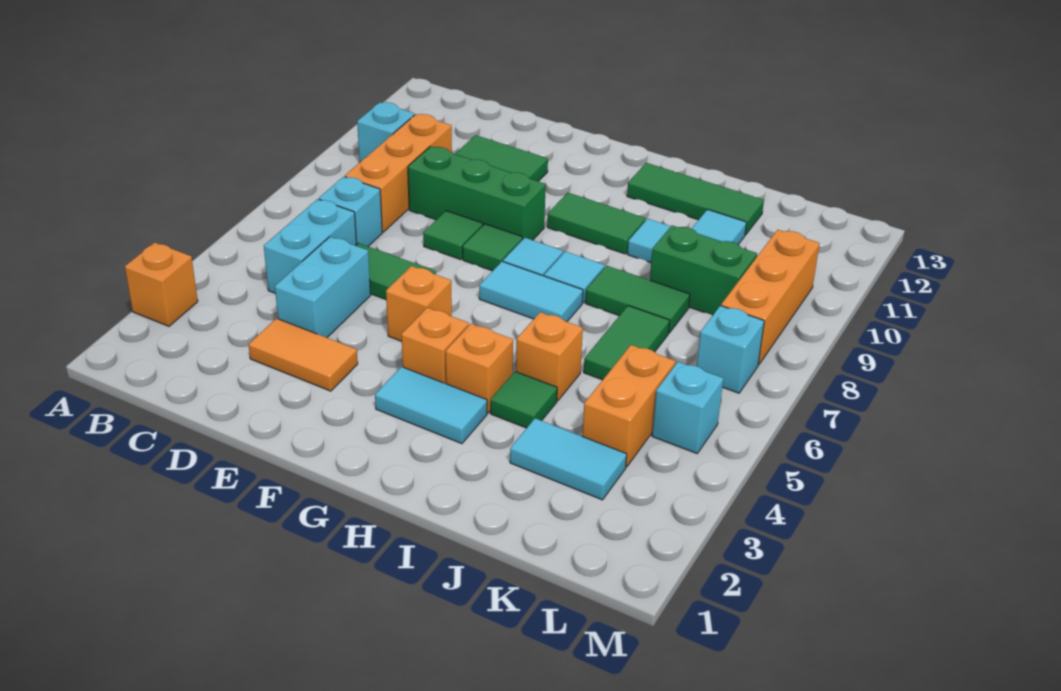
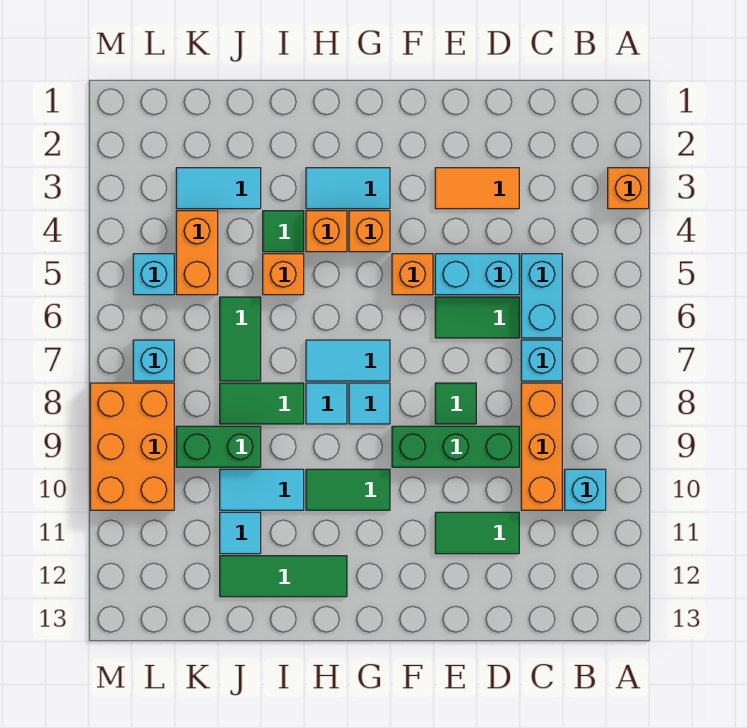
cyan brick D4:D5 level 1 -> cyan brick D5:E5 level 1
green tile F8 level 1 -> none
orange brick L8:L10 level 1 -> orange brick L8:M10 level 1

